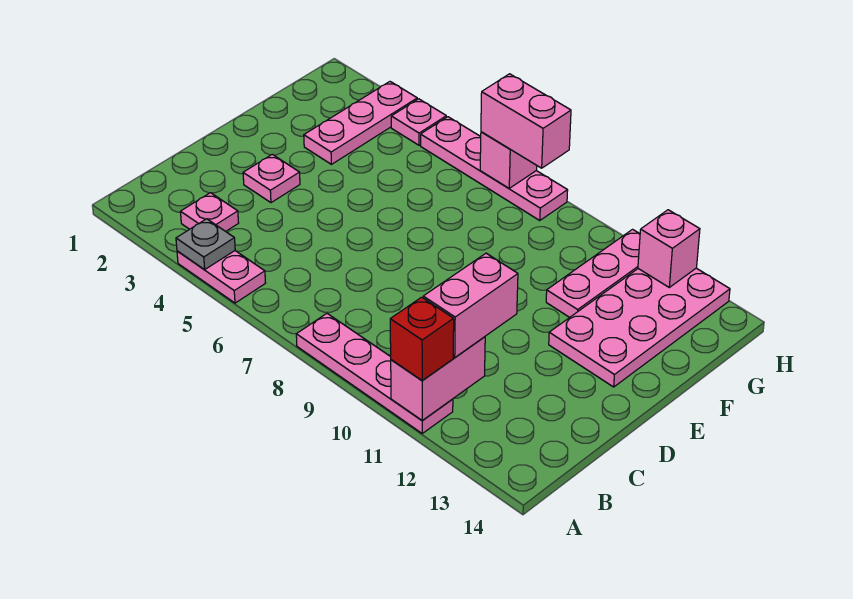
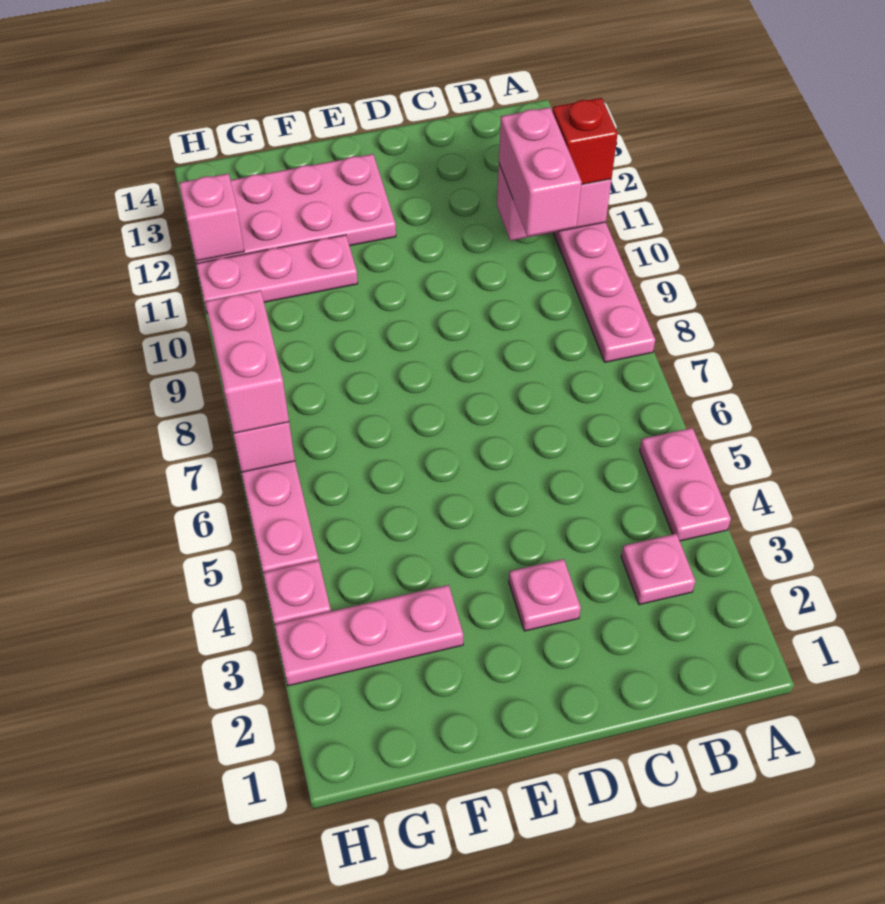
grey plate A4 level 2 -> none
pink brick B11:C11 level 3 -> pink brick B10:B11 level 3

